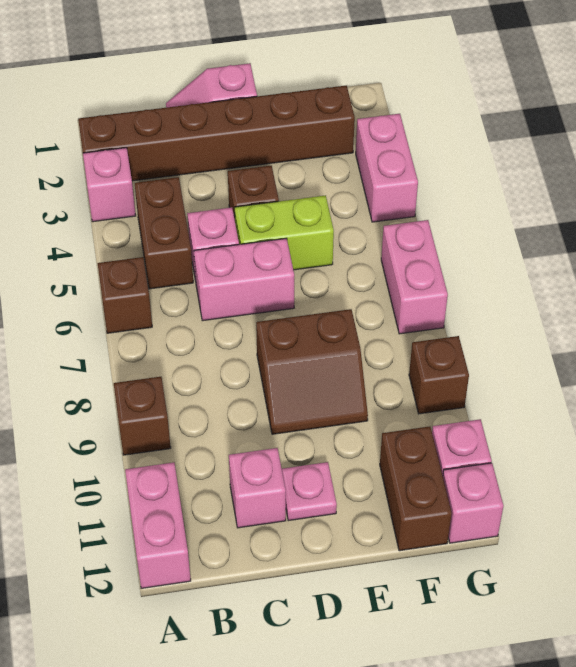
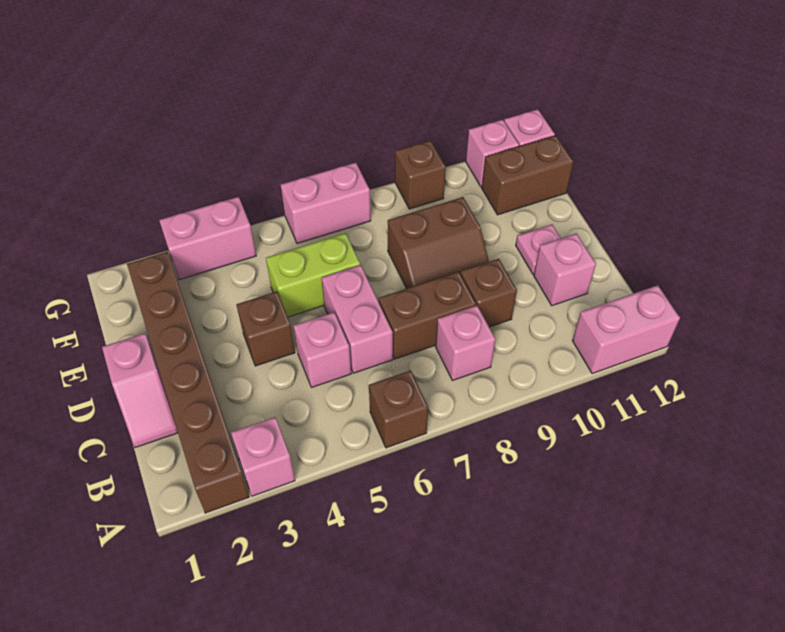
brown brick A9 level 1 -> brown brick C9 level 1
brown brick B4:B5 level 1 -> brown brick C7:C8 level 1
none -> pink brick B8 level 1
lime brick D5:E5 level 1 -> lime brick E5:E6 level 1
brown slope D8:E9 level 1 top 8 -> brown slope D8:E9 level 1 top E

